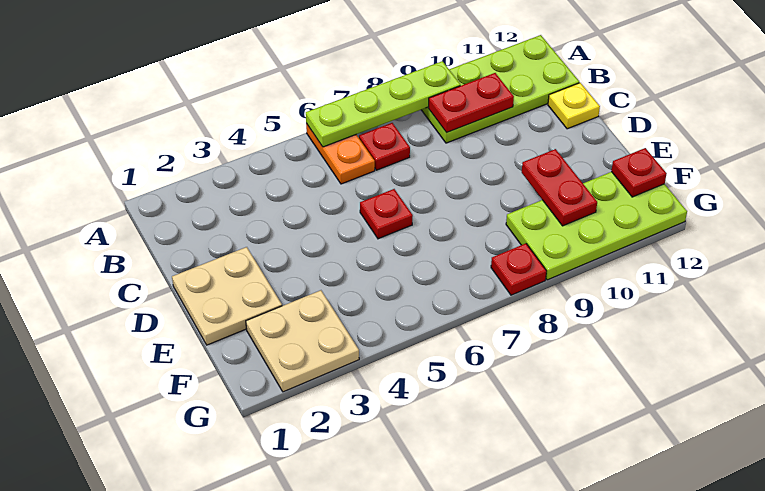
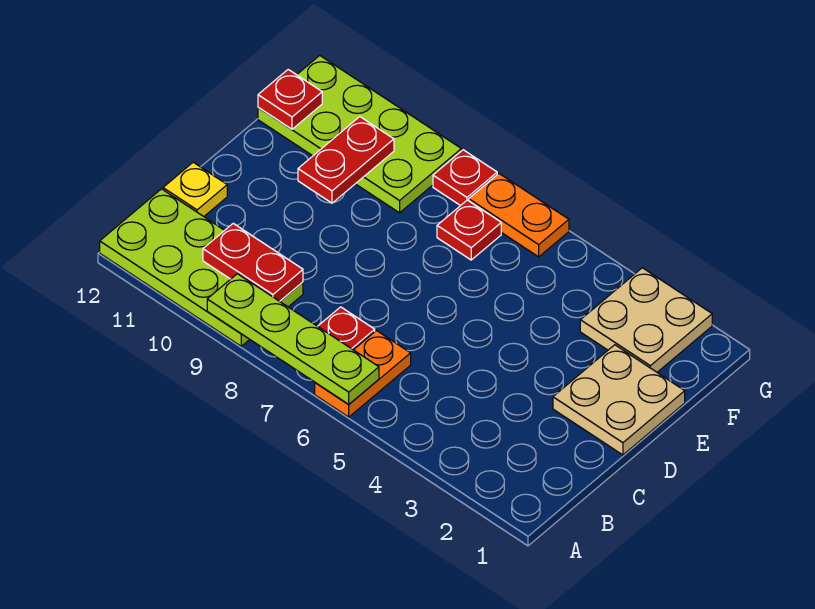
red plate D6 level 1 -> red plate F7 level 1
none -> orange plate G6:G7 level 1

